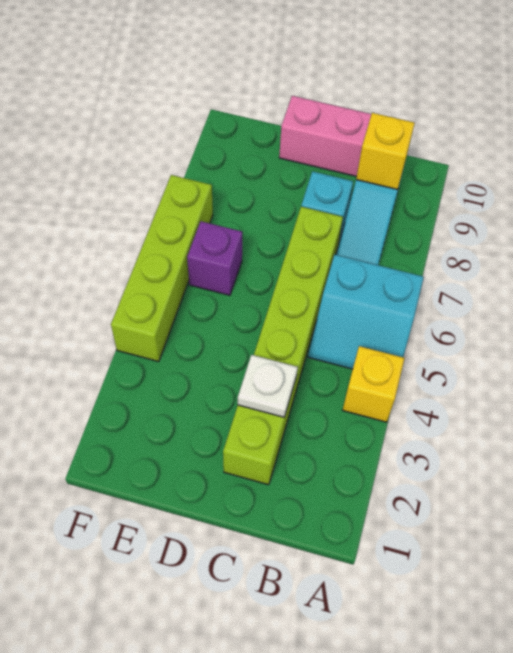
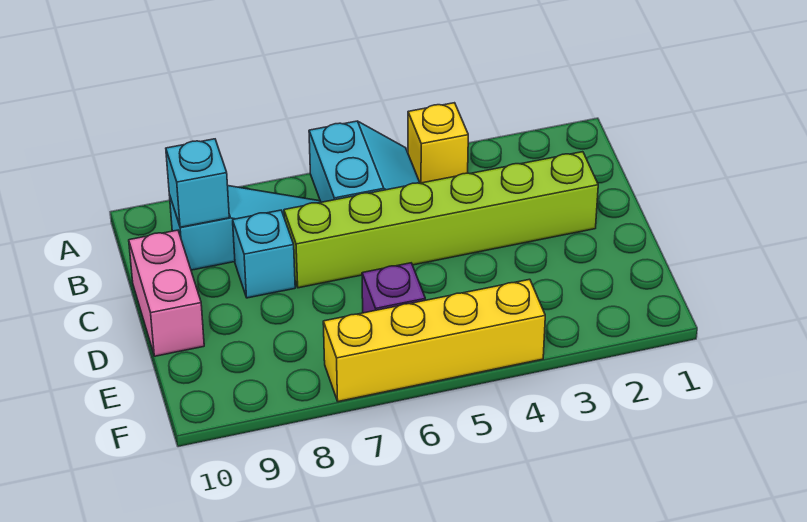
yellow brick B9 level 2 -> cyan brick B9 level 2
white plate C3 level 2 -> none
lime brick F4:F7 level 1 -> yellow brick F4:F7 level 1

